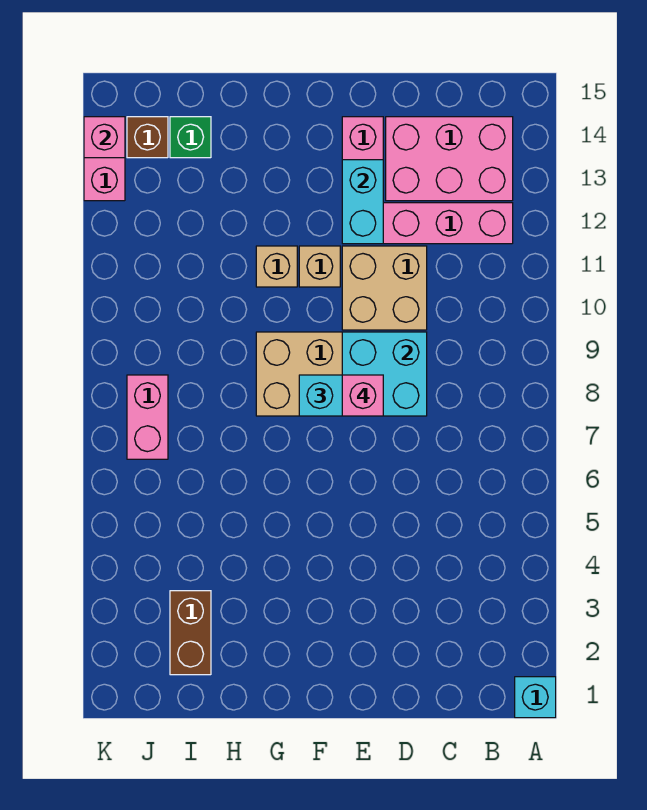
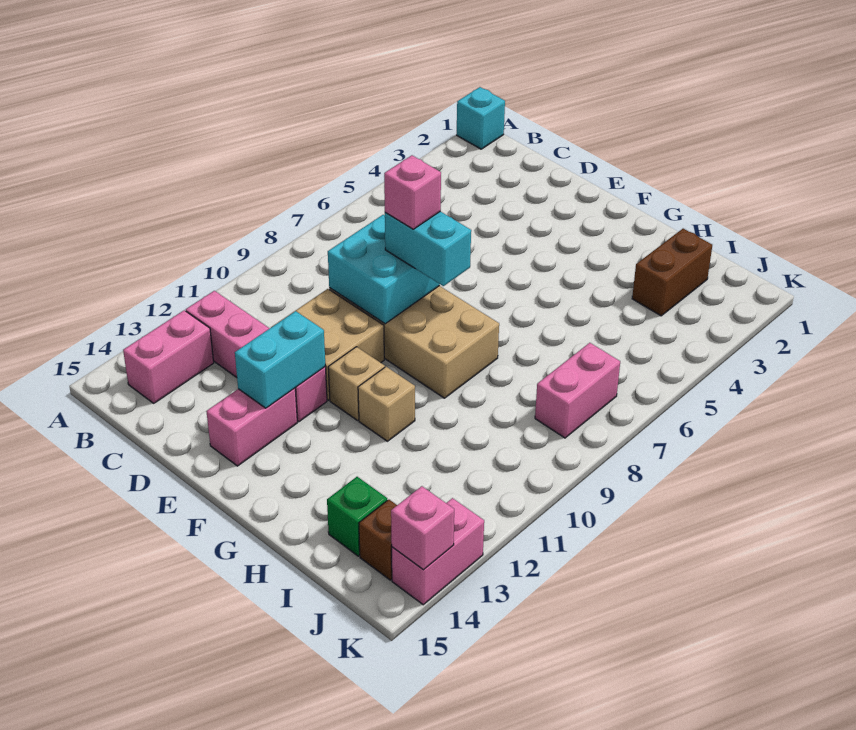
pink brick B13:D14 level 1 -> pink brick B13:B14 level 1

